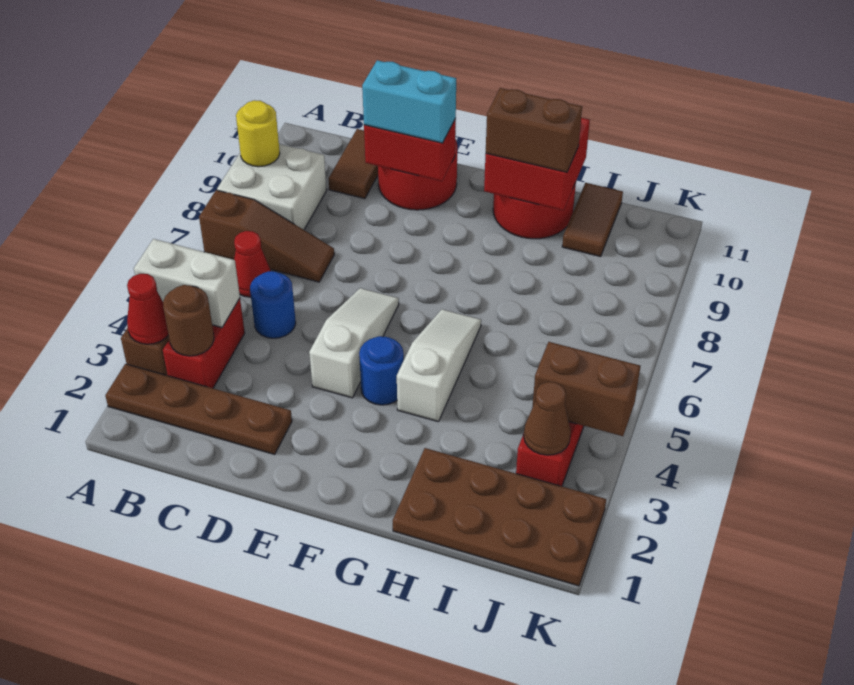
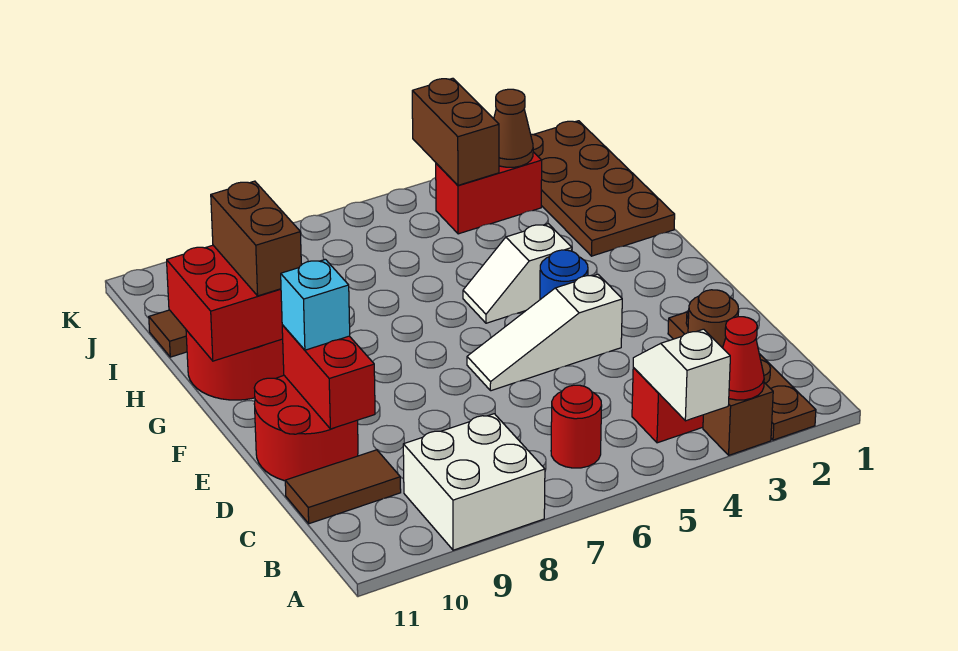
white brick A4:B4 level 2 -> white slope A4:B4 level 2 top A
brown slope A7:C7 level 1 top A -> none
yellow round brick A9 level 2 -> none
red cone B6 level 1 -> red round brick B6 level 1
blue round brick C5 level 1 -> none
cyan brick D10:E10 level 3 -> cyan brick E10 level 3
white slope G4:G6 level 1 top 4 -> white slope G4:G5 level 1 top 4

